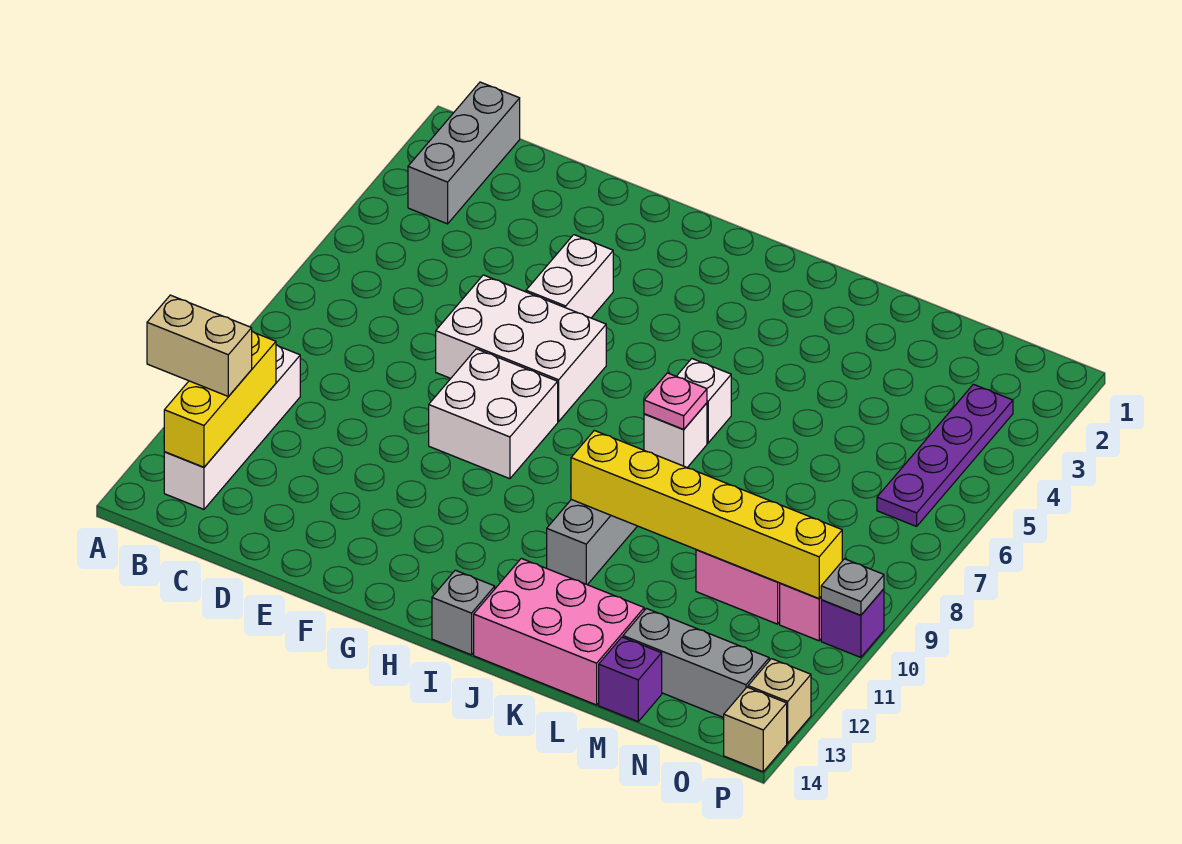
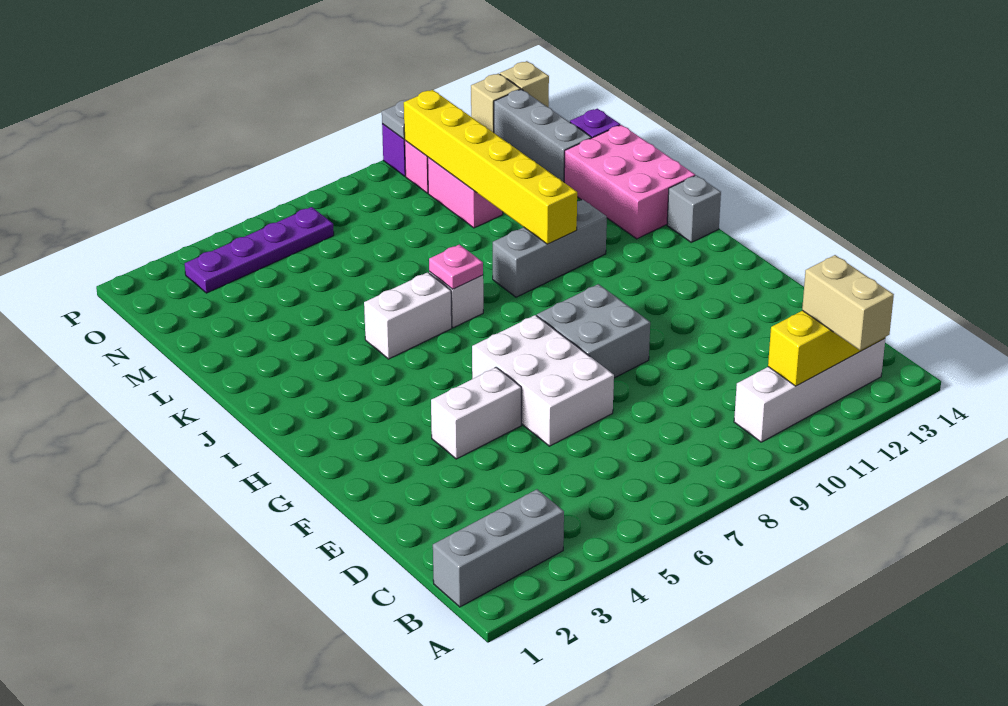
white brick F8:G9 level 1 -> grey brick F8:G9 level 1
white brick J6 level 1 -> white brick J5:J6 level 1

